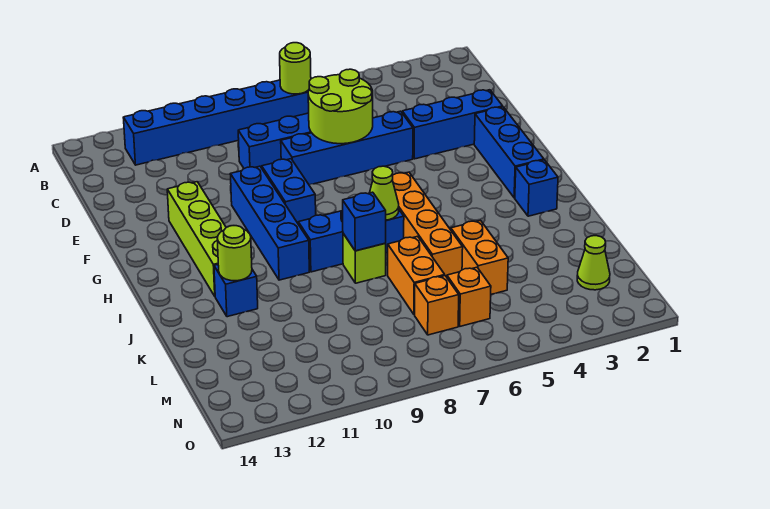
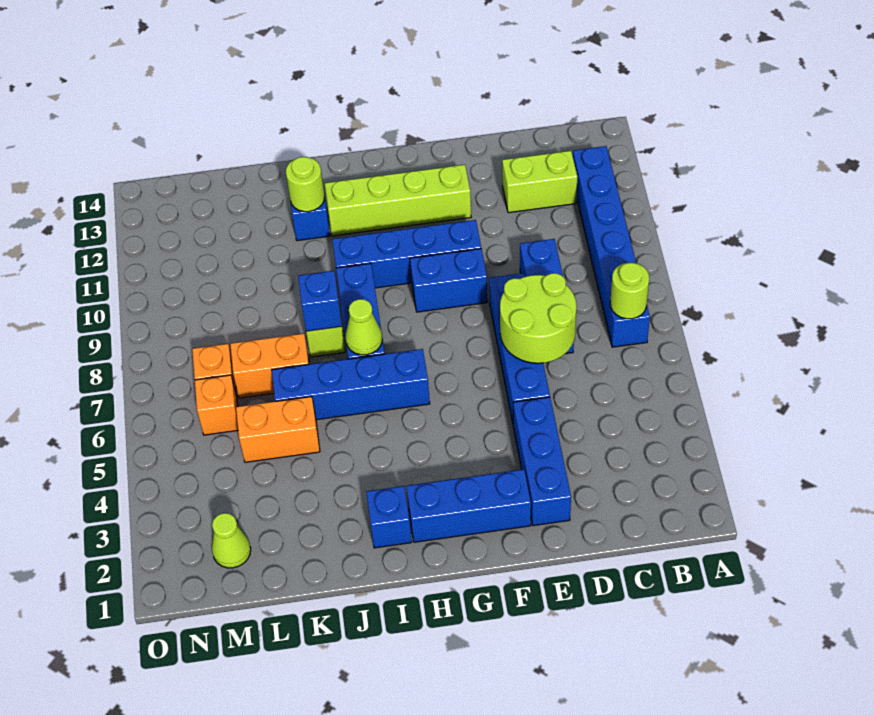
none -> lime brick C12:D12 level 1
orange brick H6:K6 level 1 -> blue brick H6:K6 level 1

